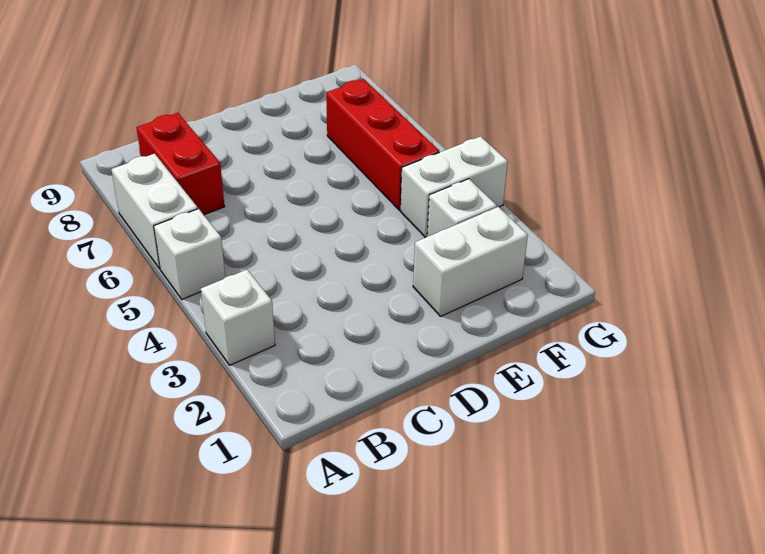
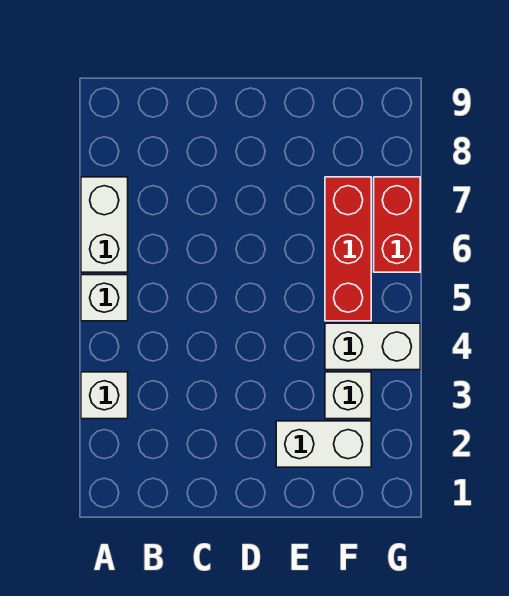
red brick B7:B8 level 1 -> red brick G6:G7 level 1

